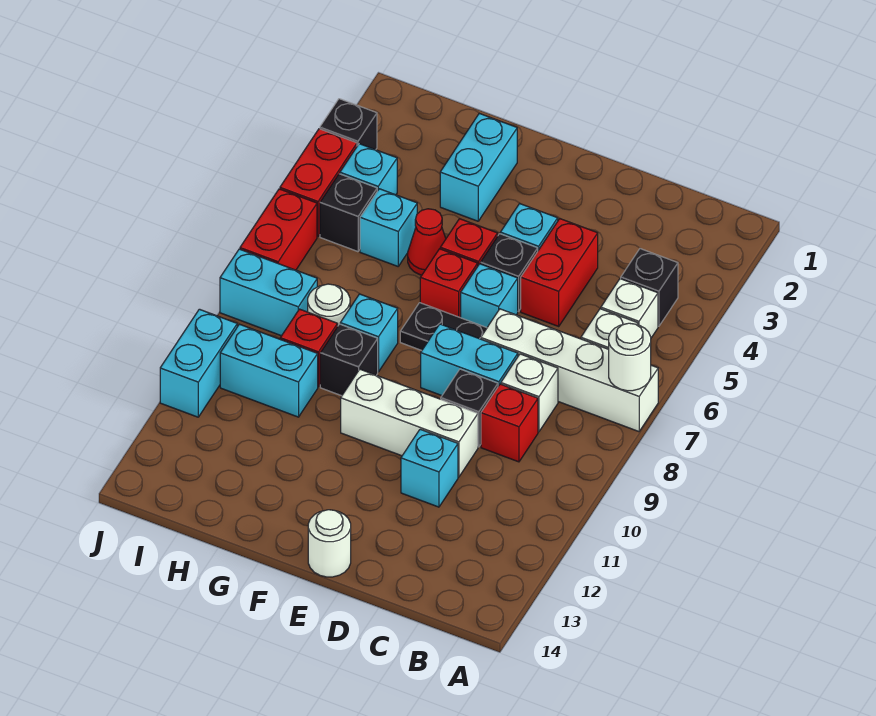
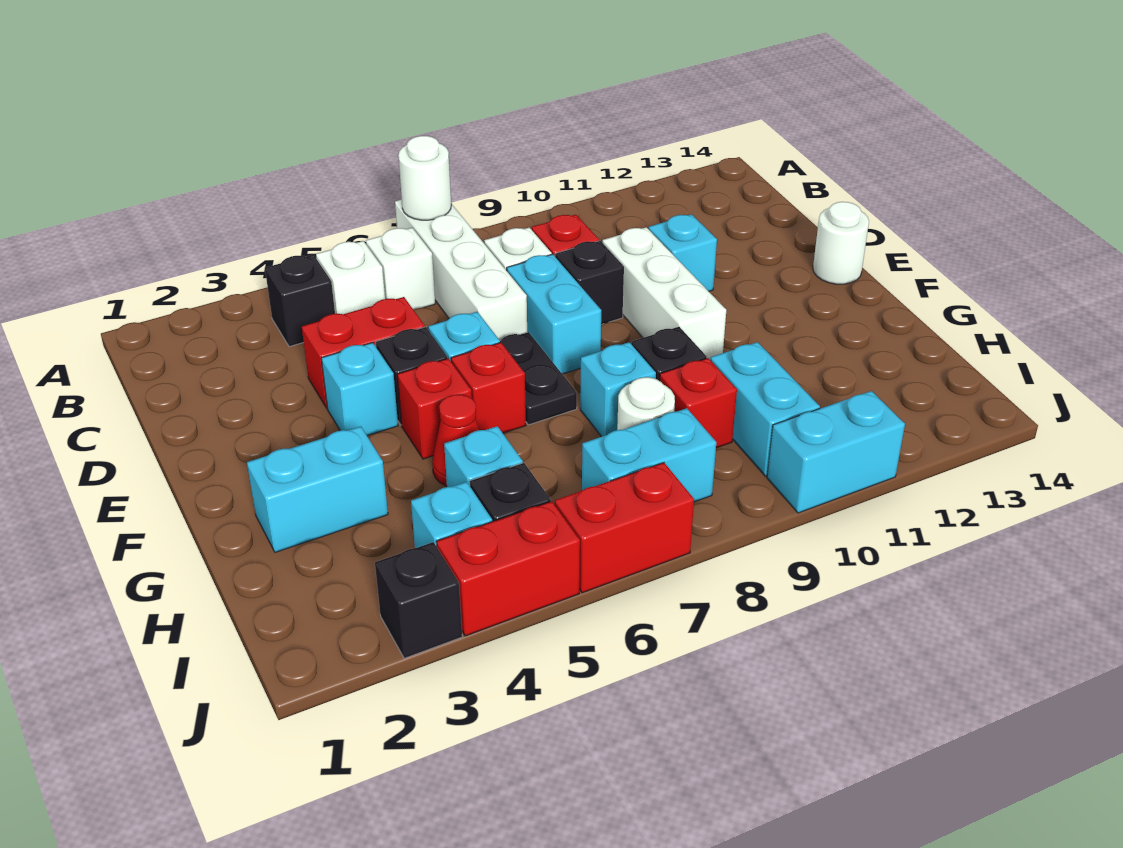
cyan brick I8:J8 level 1 -> cyan brick I7:I8 level 1

